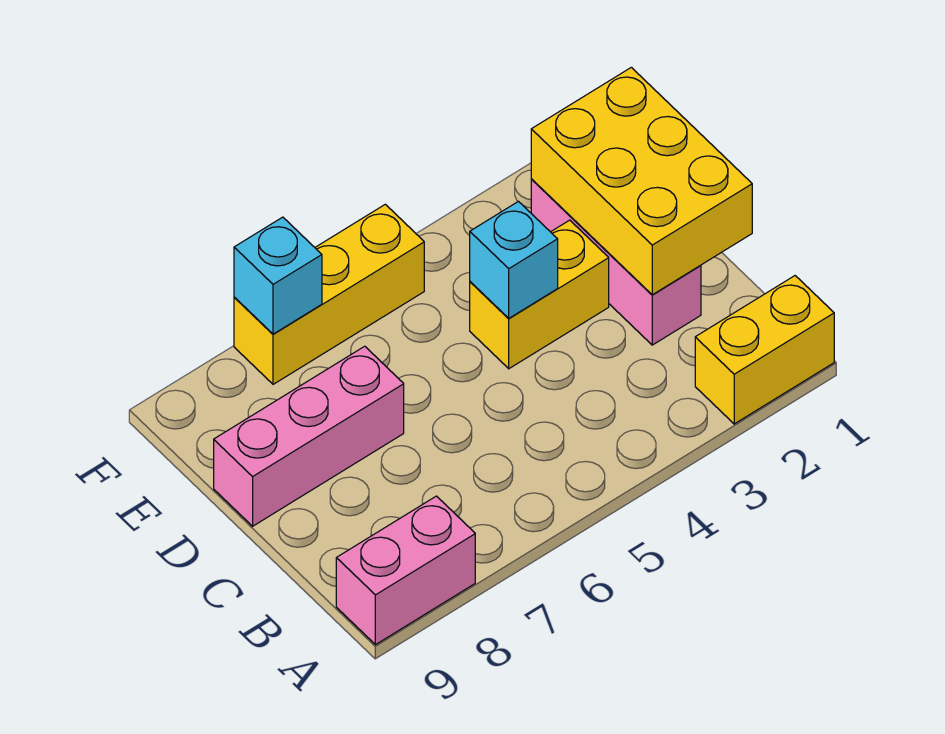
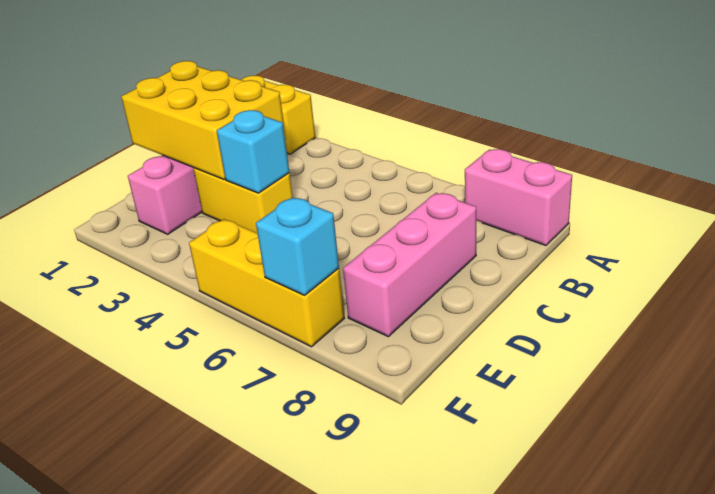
yellow brick C1:E2 level 2 -> yellow brick C1:D3 level 2
pink brick D7:D9 level 1 -> pink brick C8:E8 level 1

